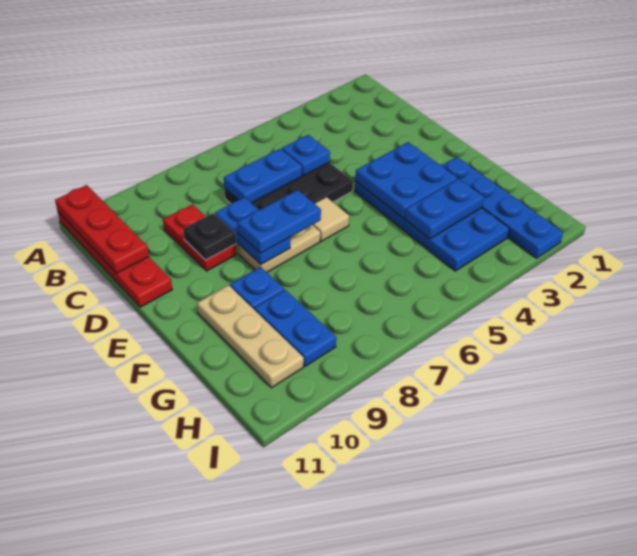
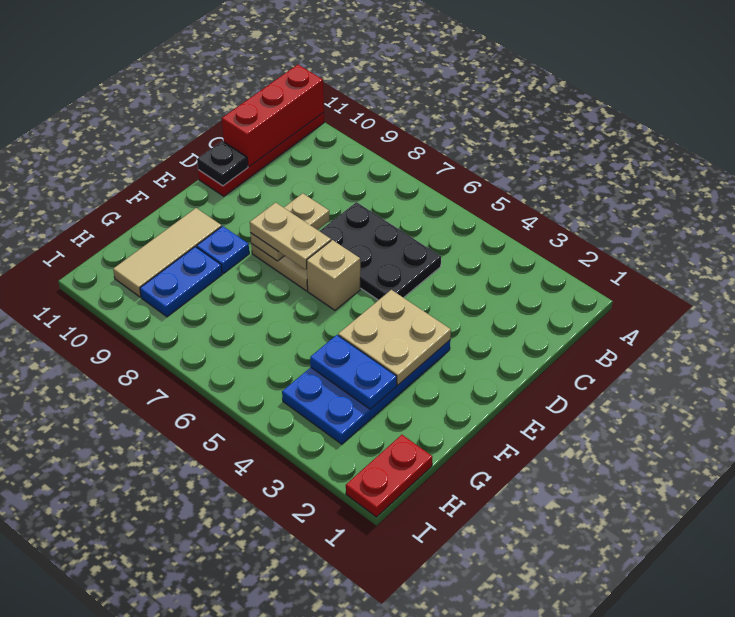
red plate A11:C11 level 2 -> red brick A11:C11 level 2
blue plate C5 level 2 -> none
blue plate C6:C7 level 2 -> none
red plate C9:D9 level 1 -> red plate H1:I1 level 1
blue plate D8:E8 level 2 -> tan plate D8:E8 level 2
black plate D9 level 2 -> black plate D11 level 2
blue plate E3:F4 level 2 -> tan plate E3:F4 level 2
tan tile E6 level 1 -> tan brick E6 level 1
blue plate E7:E8 level 3 -> tan plate E7:E8 level 3
blue plate F2:I2 level 1 -> none
tan plate F10:H10 level 1 -> tan tile F10:H10 level 1

